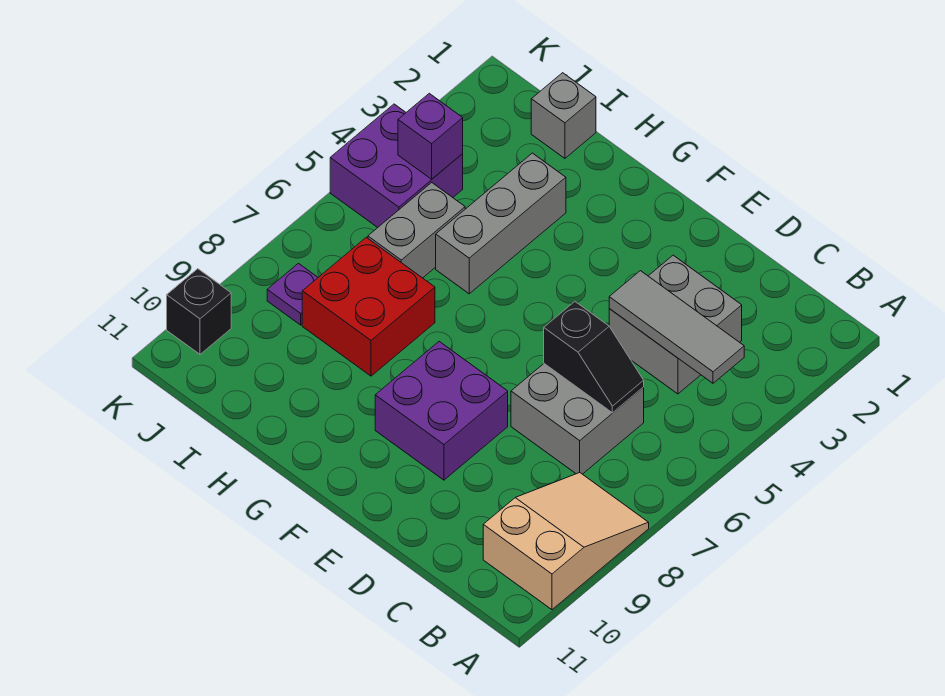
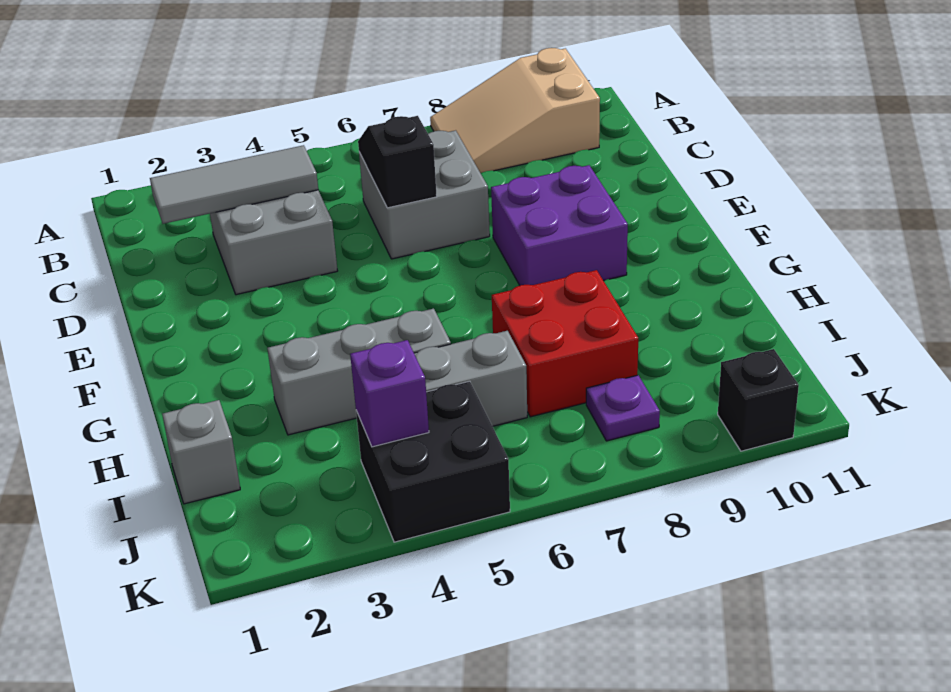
grey tile B4:D4 level 2 -> grey tile C2:C4 level 2
purple brick J4:K5 level 1 -> black brick J4:K5 level 1

